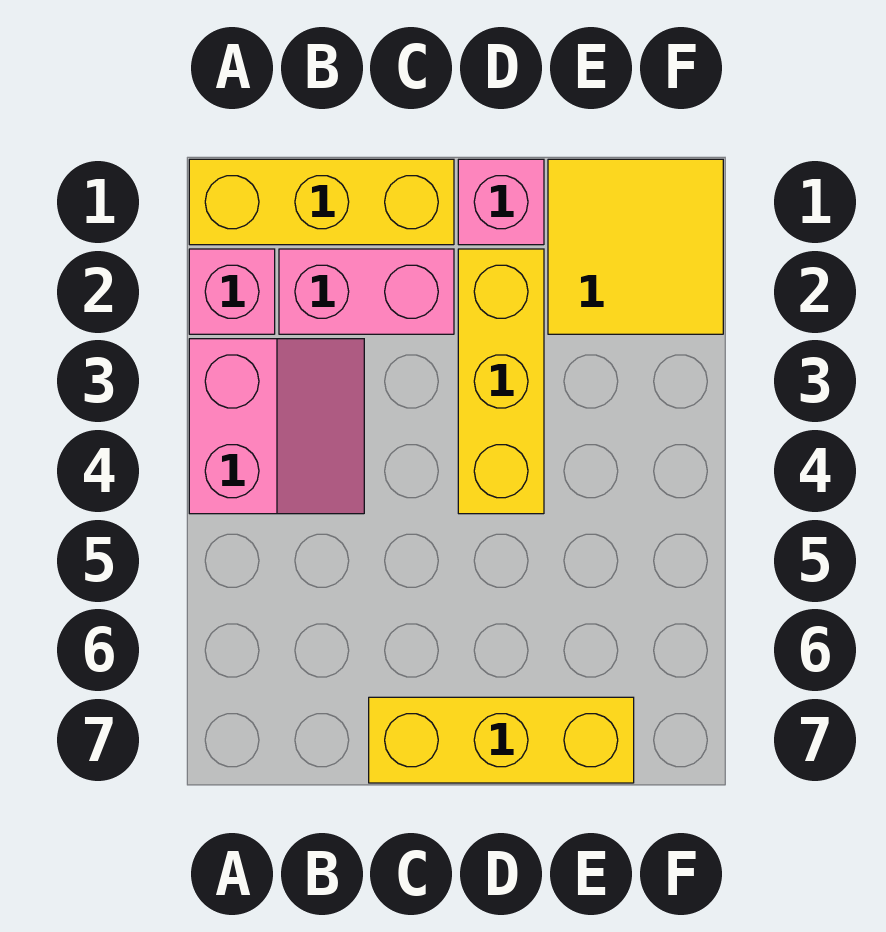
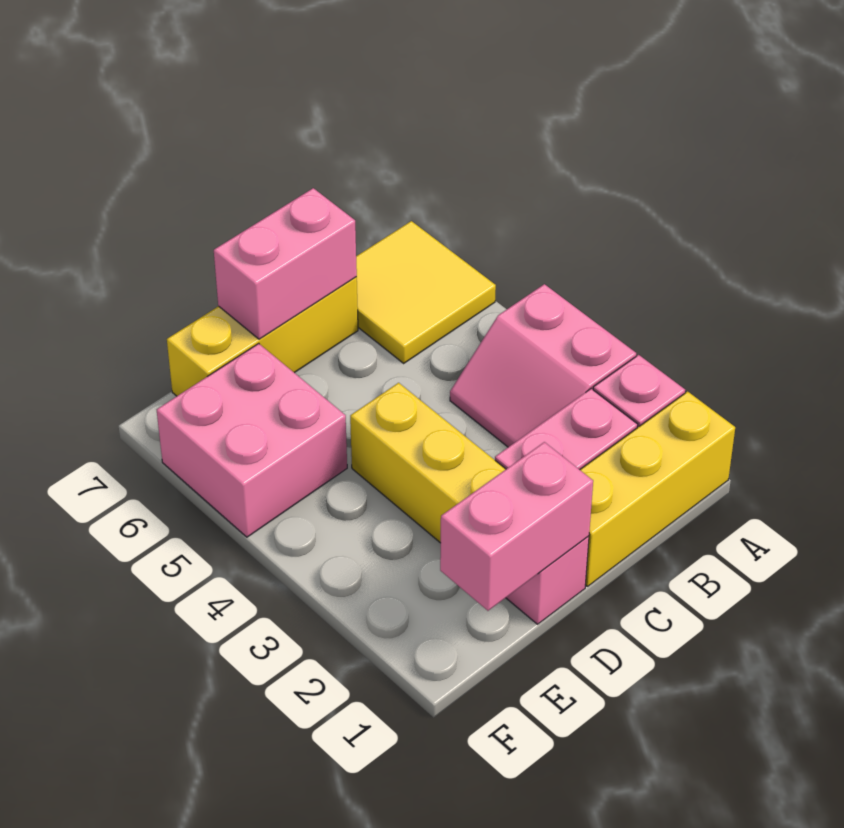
none -> pink brick C7:D7 level 2
none -> pink brick D1:E1 level 2
yellow tile E1:F2 level 1 -> yellow tile A6:B7 level 1
none -> pink brick E5:F6 level 1

